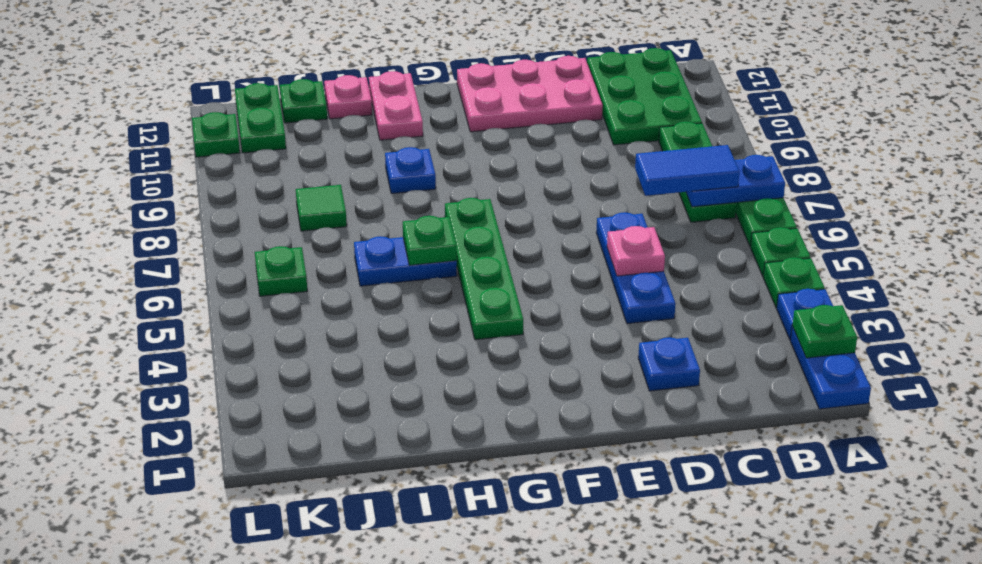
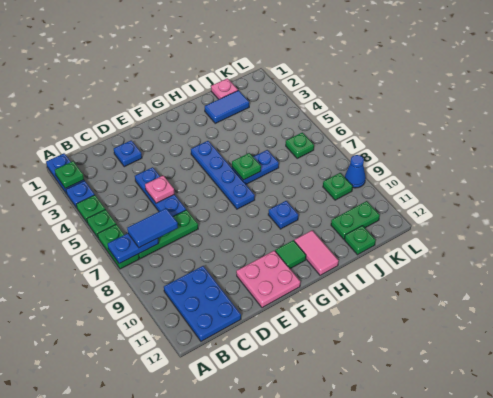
green plate B7:B9 level 1 -> green plate B7:D7 level 1
green plate B10:C12 level 1 -> blue plate B10:C12 level 1
pink plate D11:F12 level 1 -> pink plate E11:F12 level 1
green plate G4:G7 level 1 -> blue plate G4:G7 level 1
pink plate H11:H12 level 1 -> pink tile H11:H12 level 1
none -> blue tile I2:J2 level 1
pink plate I12 level 1 -> pink plate J1 level 1
green tile J8 level 1 -> green tile G11 level 1
green plate K11:K12 level 1 -> green plate J11:K11 level 1
none -> blue cone L9 level 1
green plate L11 level 1 -> green plate K9 level 1

